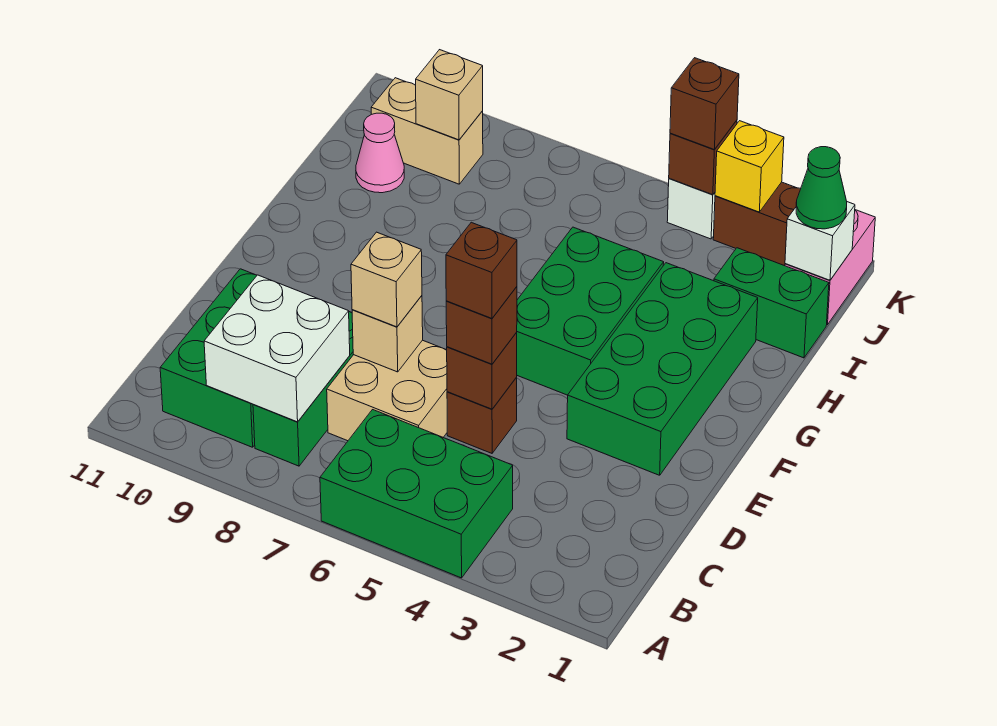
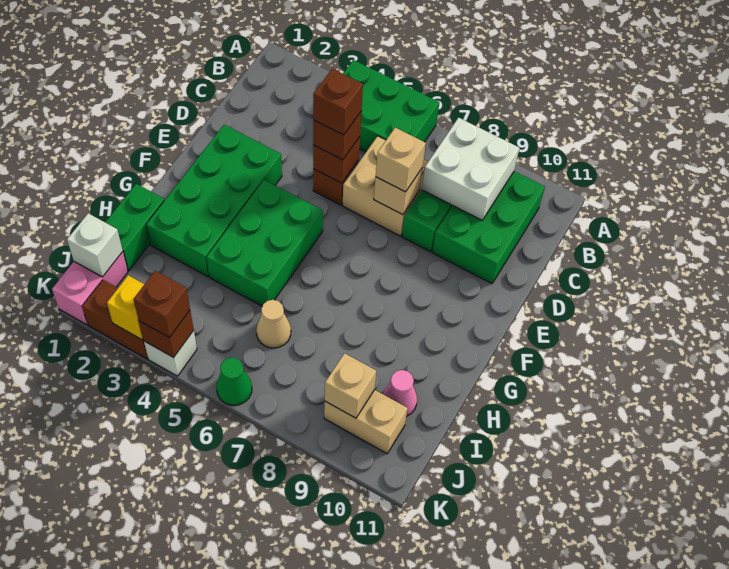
green brick I1:I2 level 1 -> green brick H1:I1 level 1
none -> tan cone I6 level 1
green cone J1 level 3 -> green cone K6 level 1

